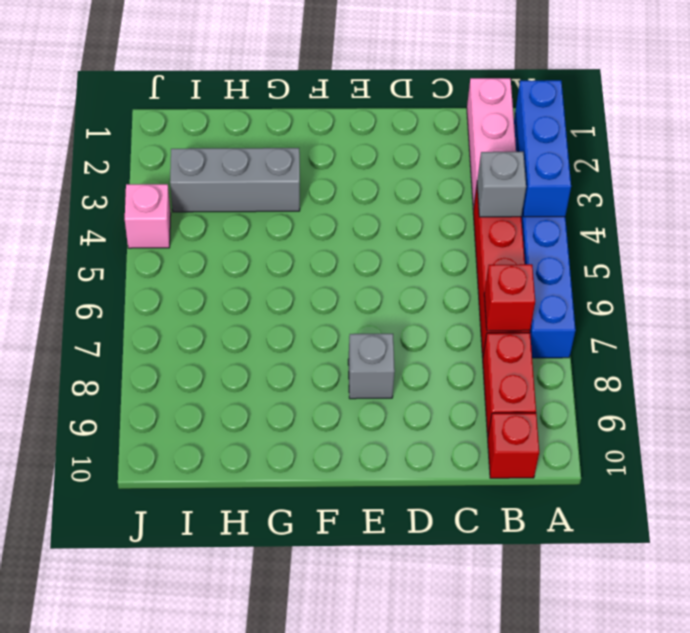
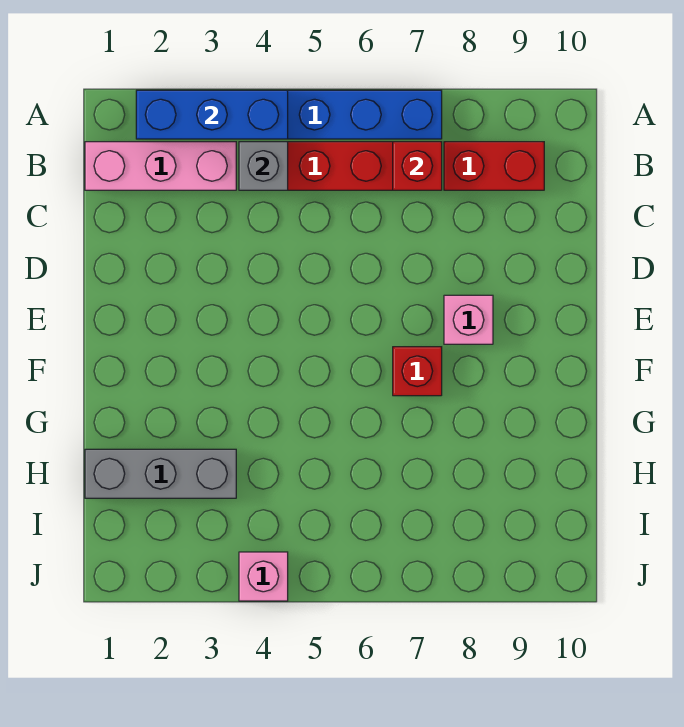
red brick B10 level 1 -> red brick F7 level 1
grey brick E8 level 1 -> pink brick E8 level 1
grey brick G3:I3 level 1 -> grey brick H1:H3 level 1

